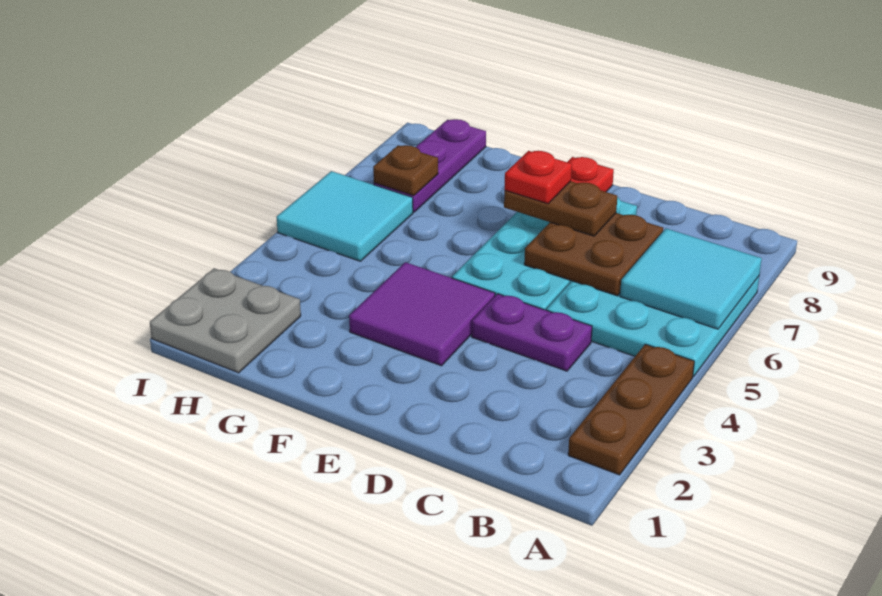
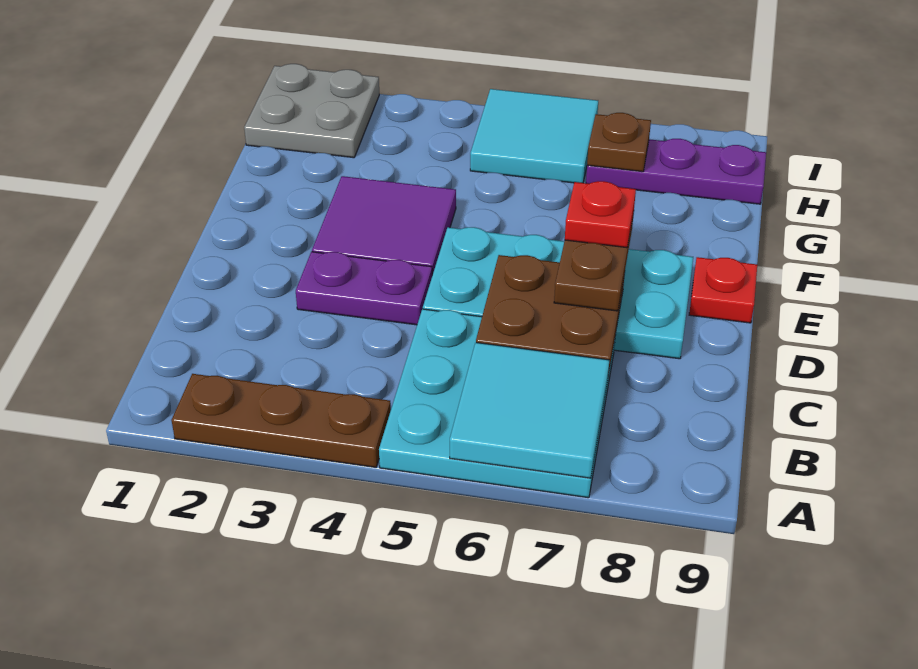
purple plate C4:D4 level 1 -> purple plate D3:D4 level 1

